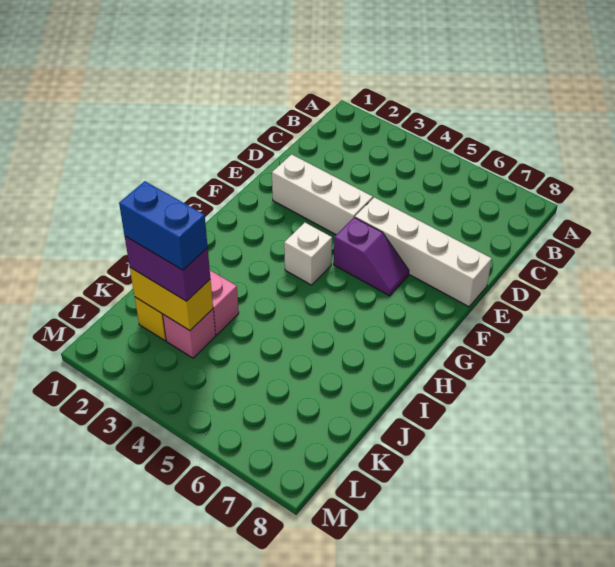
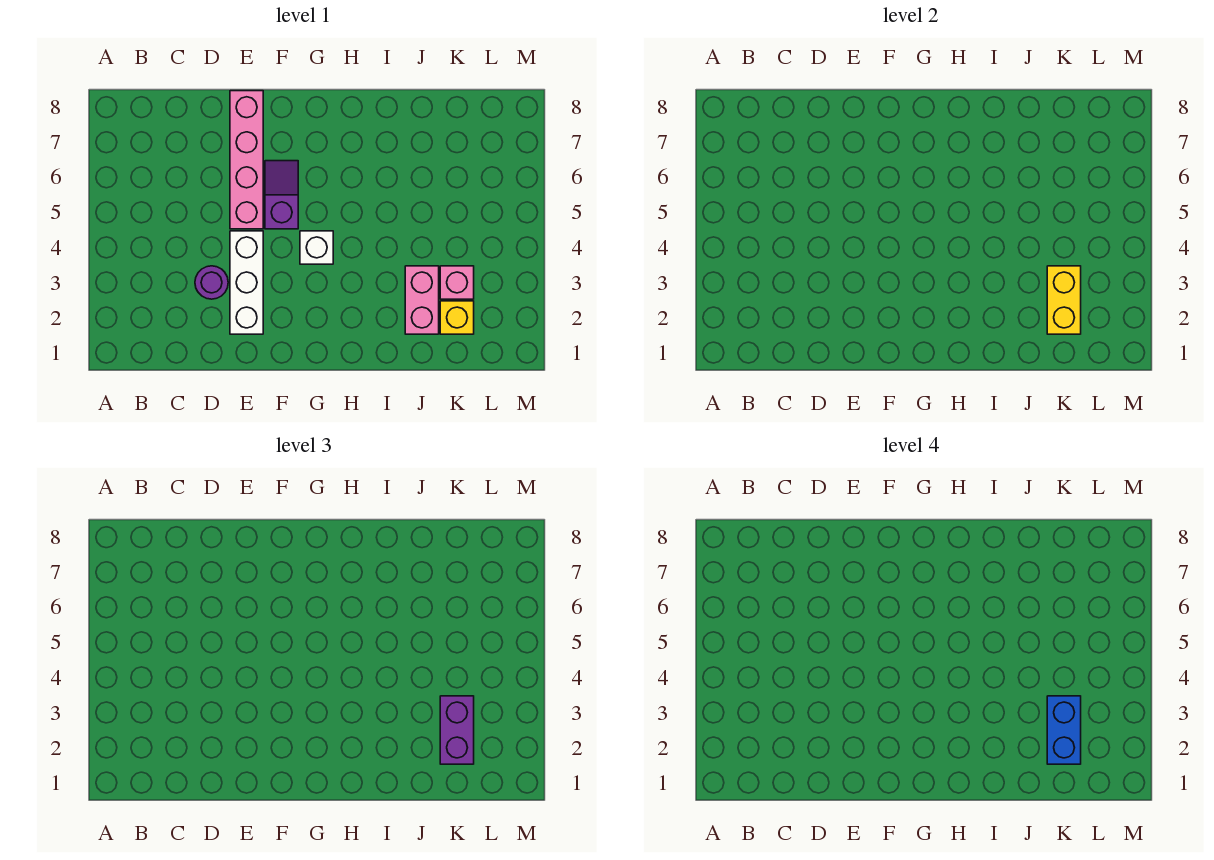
none -> purple round brick D3 level 1
white brick E5:E8 level 1 -> pink brick E5:E8 level 1

